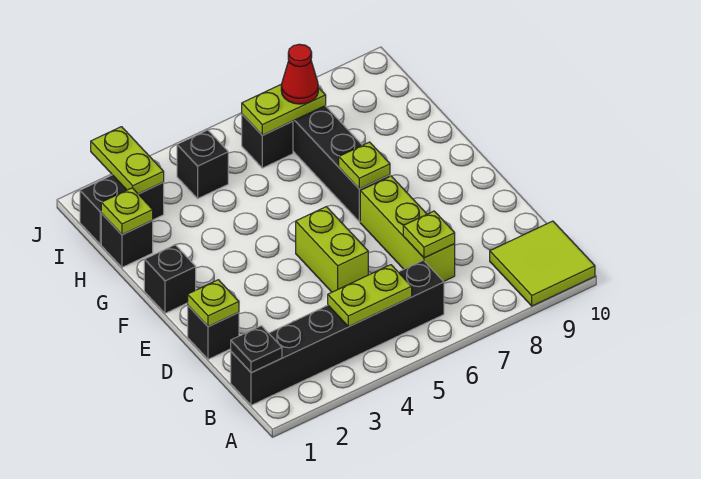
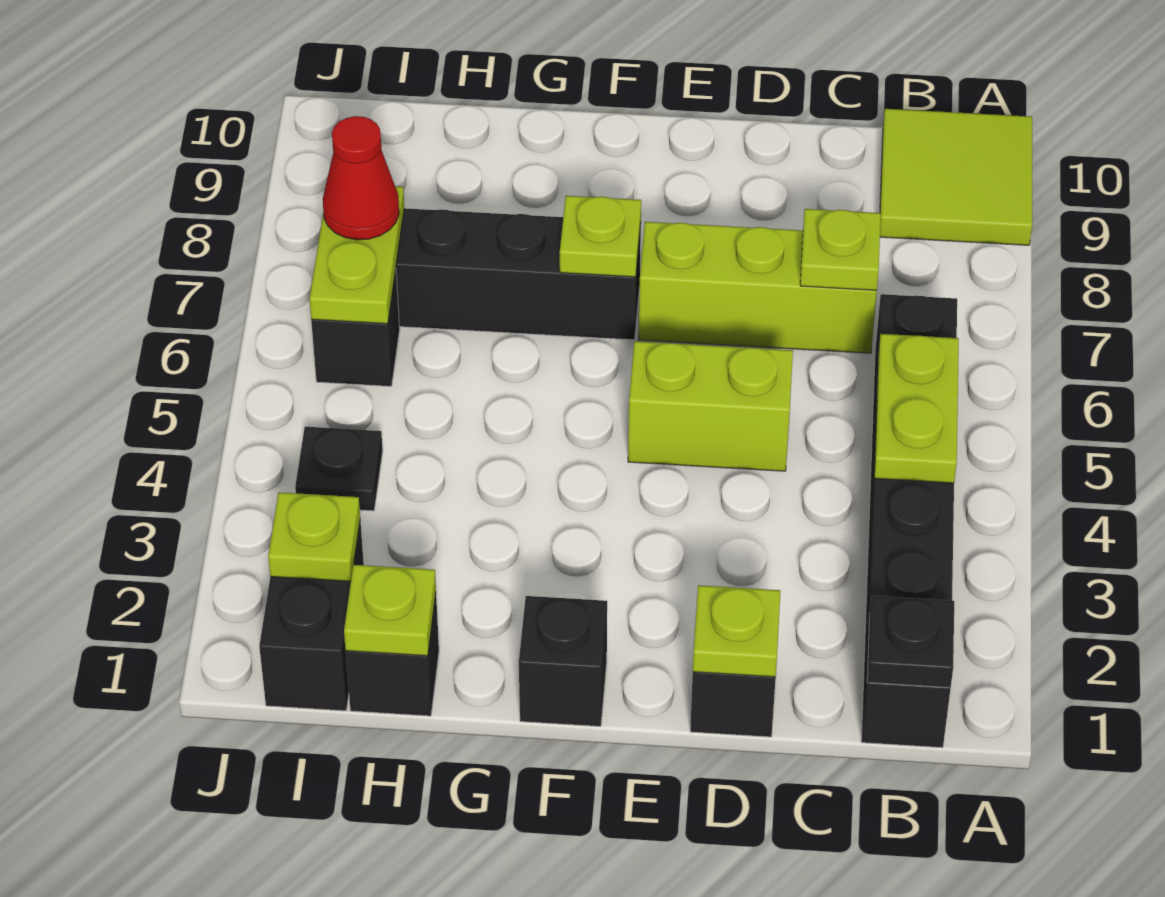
lime plate I2:J2 level 2 -> lime plate I2 level 2
black brick I4 level 1 -> black plate I4 level 1

